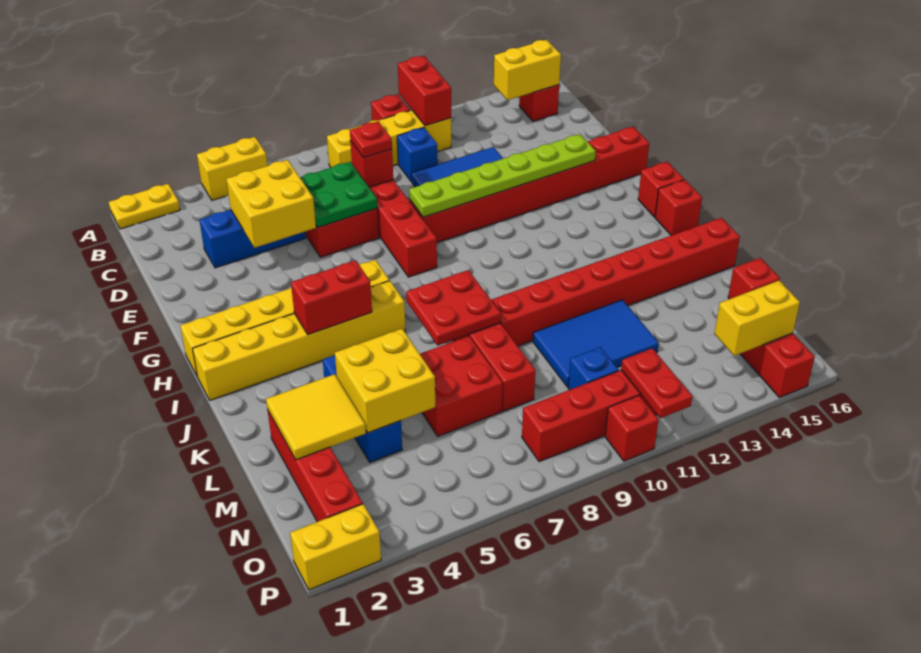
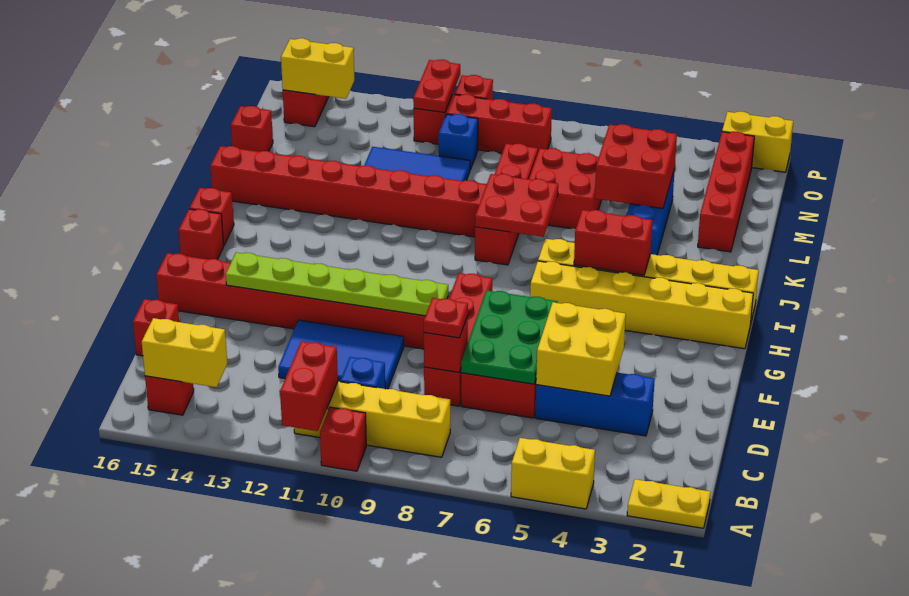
green plate D6:E7 level 2 -> green plate D6:F7 level 2
none -> red brick D16 level 1
yellow tile L2:M3 level 2 -> none
yellow brick L4:M5 level 2 -> red brick L4:M5 level 2

